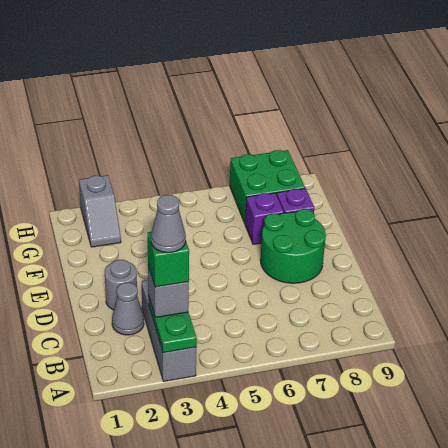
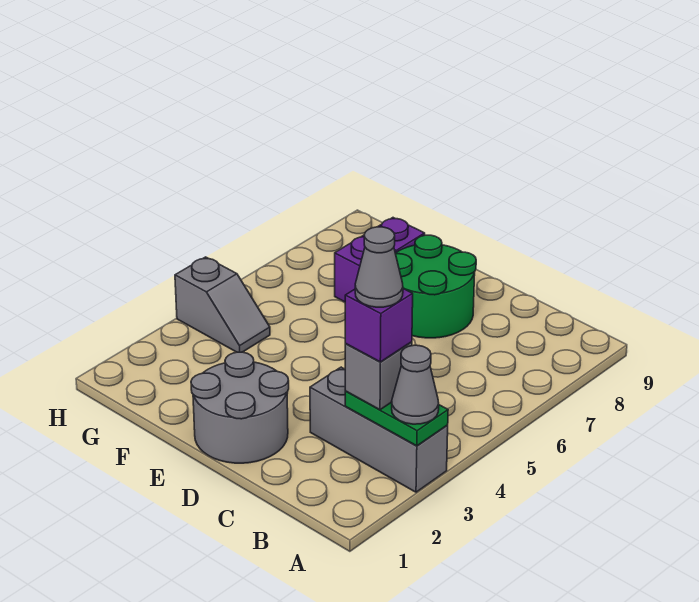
green brick B3 level 4 -> purple brick B3 level 4
grey cone C2 level 1 -> grey cone A3 level 3
grey round brick D2 level 1 -> grey round brick D1:E2 level 1
grey slope G2:H2 level 1 top H -> grey slope G4:H4 level 1 top H
green brick G7:H8 level 1 -> none

